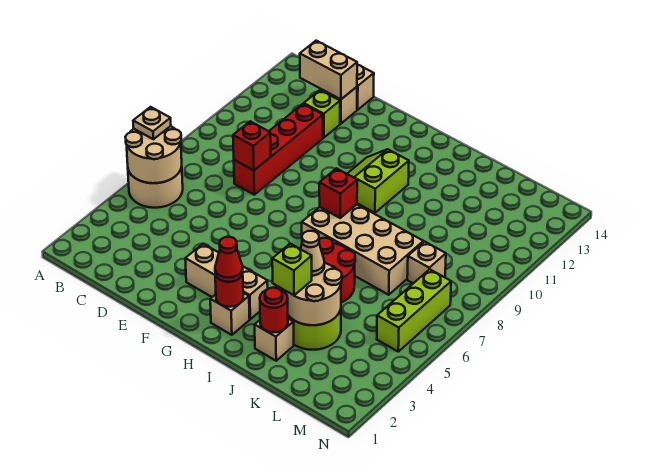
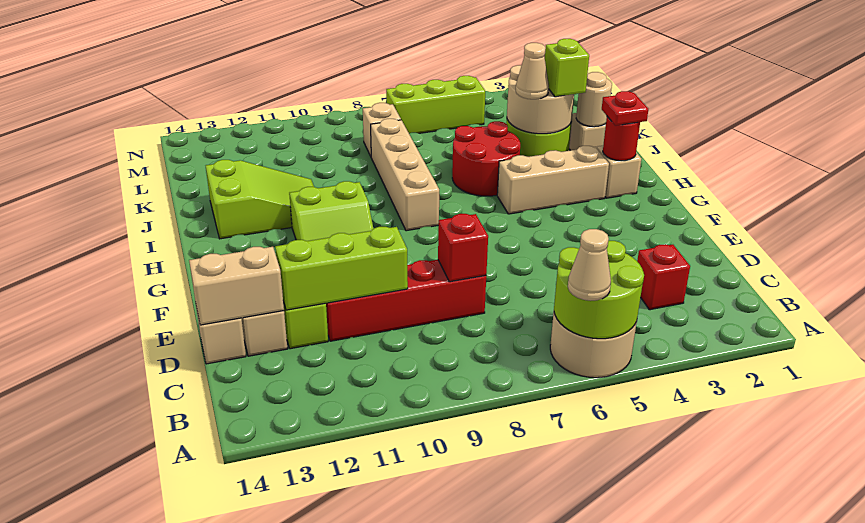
tan round brick A5:B6 level 2 -> lime round brick A5:B6 level 2
tan plate A6 level 3 -> tan cone A6 level 3
tan brick C13:D13 level 2 -> tan brick D13:D14 level 2
none -> lime brick D10:D12 level 2
tan brick F3:H3 level 1 -> tan brick H3:H5 level 1
red cone H2 level 3 -> red plate H2 level 3
tan brick H7:K8 level 1 -> tan brick H8:K8 level 1
red brick H8 level 2 -> red brick C3 level 1
none -> lime slope I11:J13 level 1 top 13
red round brick J2 level 2 -> tan round brick J2 level 2

